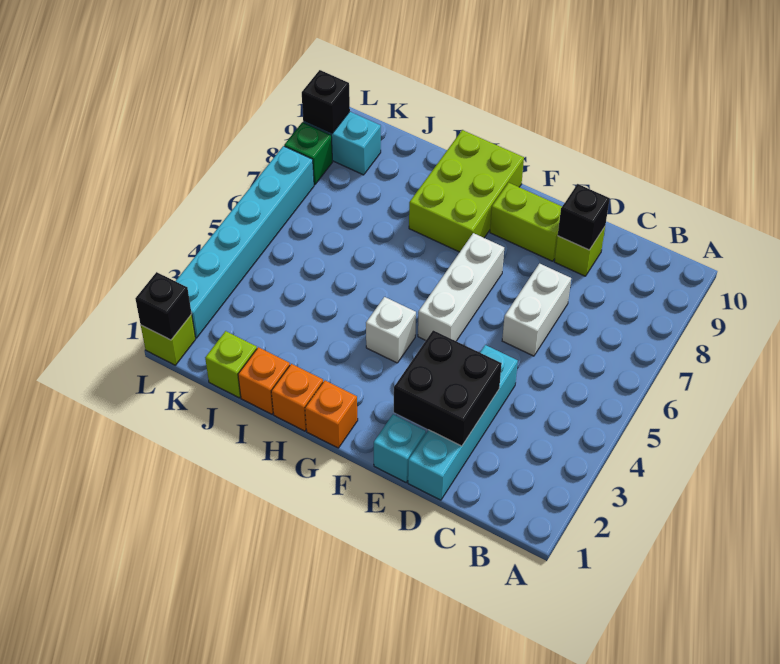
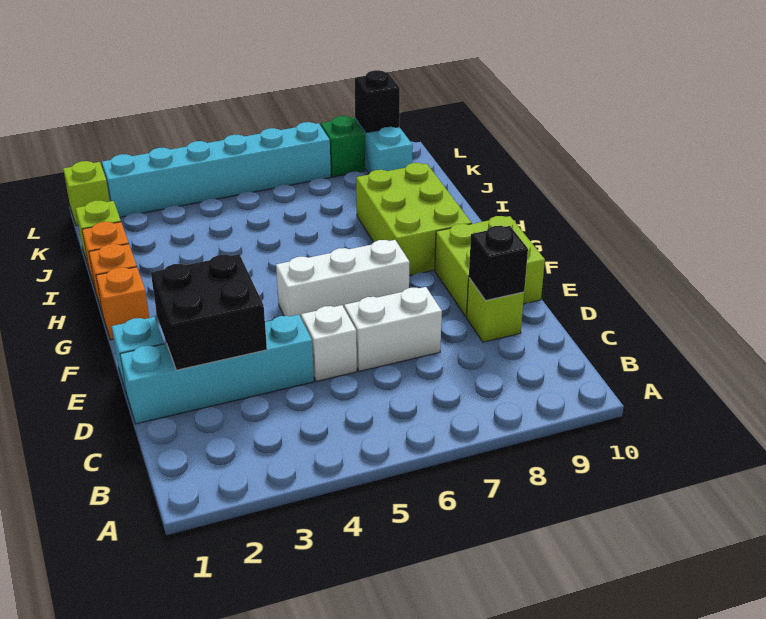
lime brick E9:F9 level 1 -> lime brick E9:F10 level 1
white brick G4 level 1 -> white brick D5 level 1
lime brick G8:H10 level 1 -> lime brick G8:I9 level 1
black brick L1 level 2 -> none

